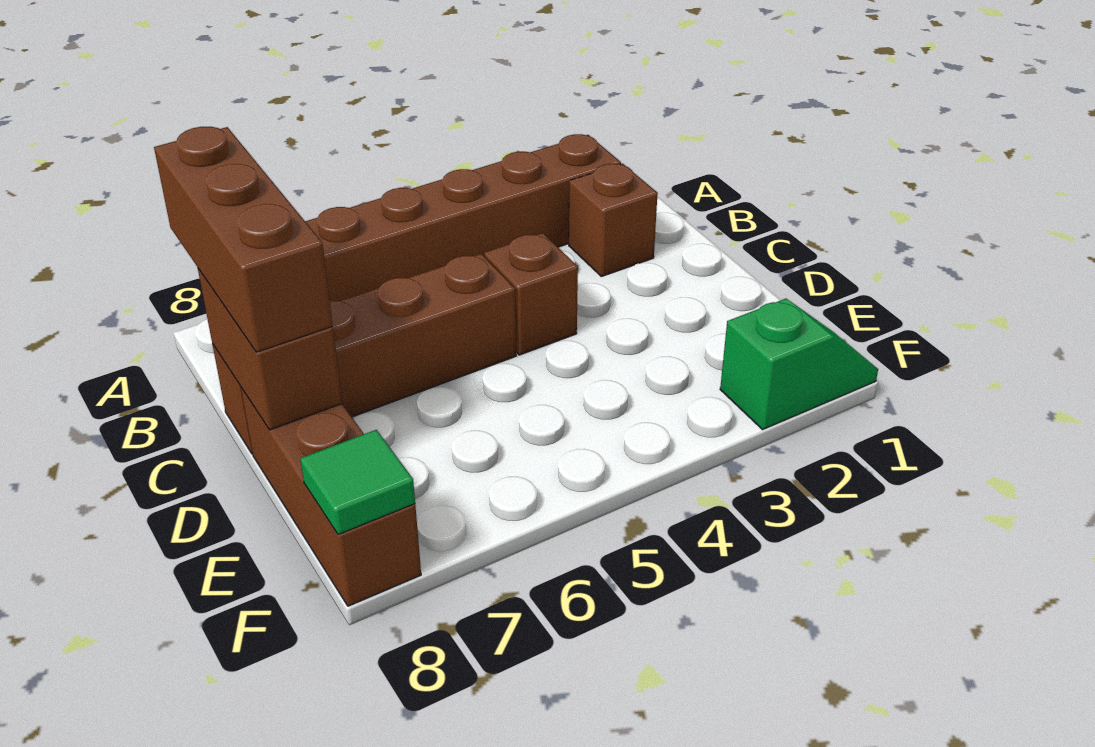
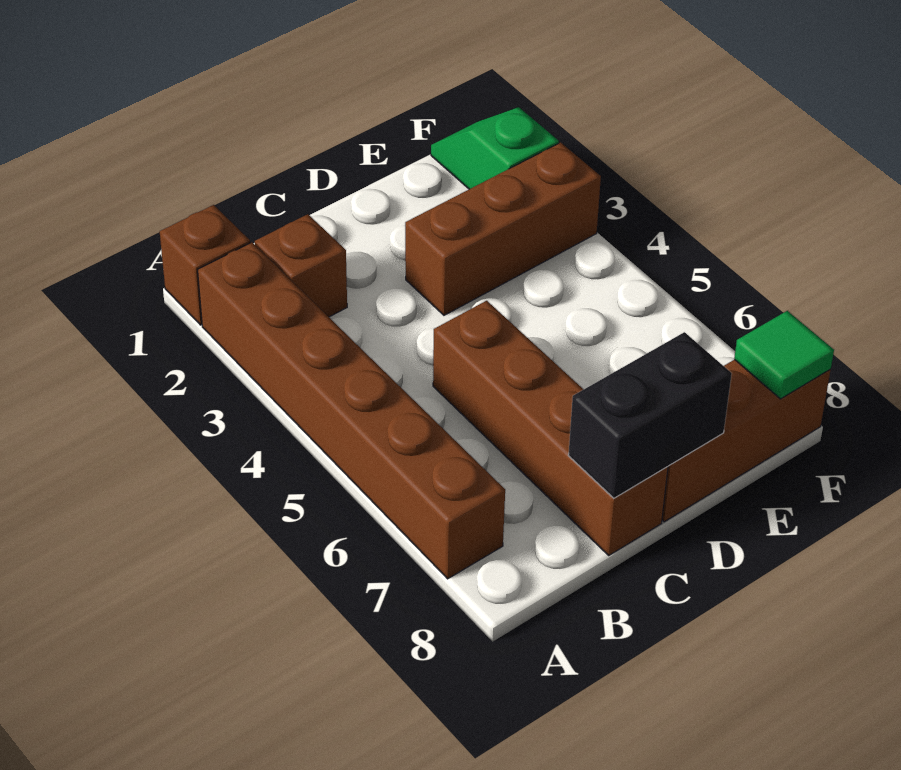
brown brick B8:D8 level 3 -> brown brick D3:F3 level 1
brown brick C4 level 1 -> brown brick A1 level 1
brown brick C8:D8 level 2 -> black brick C8:D8 level 2

